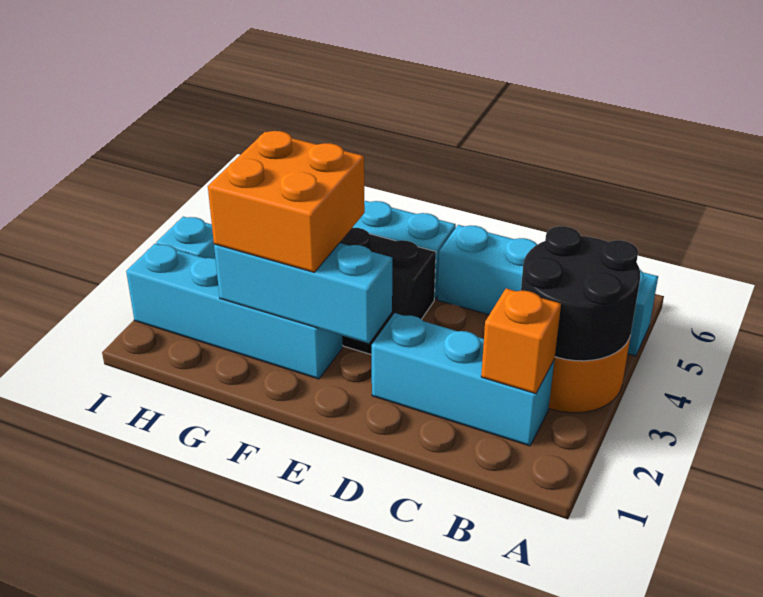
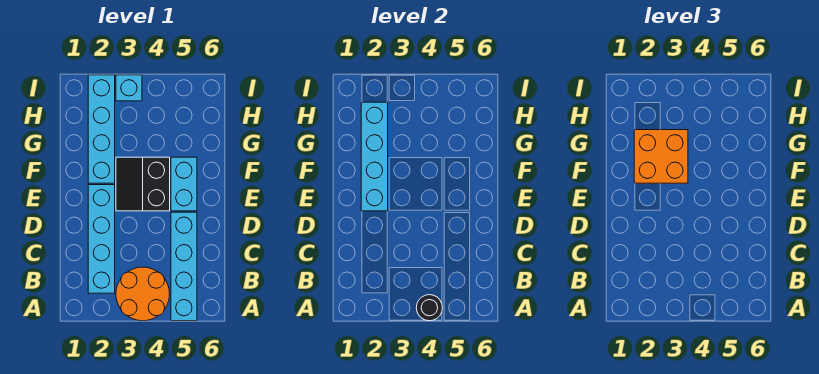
black round brick A3:B4 level 2 -> black round brick A4 level 2
cyan brick B2:D2 level 1 -> cyan brick B2:E2 level 1
orange brick B2 level 2 -> none
cyan brick E2:G2 level 2 -> cyan brick E2:H2 level 2

